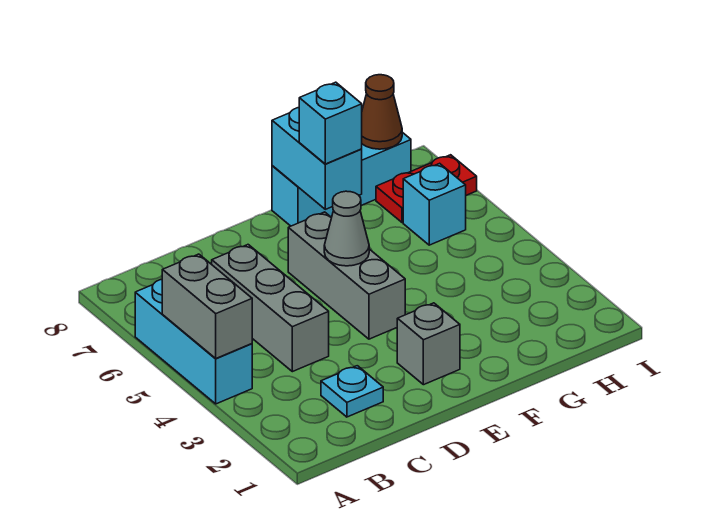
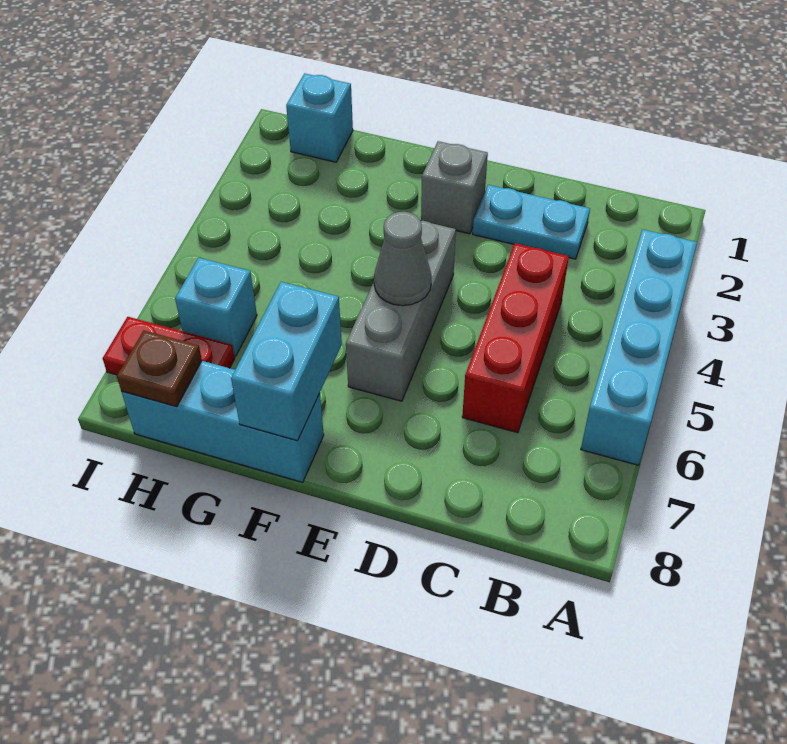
cyan brick A4:A6 level 1 -> cyan brick A3:A6 level 1
grey brick A4:A5 level 2 -> none
cyan plate C2 level 1 -> cyan plate C2:D2 level 1
grey brick C4:C6 level 1 -> red brick C4:C6 level 1
cyan brick F7 level 3 -> cyan brick H1 level 1
brown cone H8 level 2 -> brown plate H8 level 2

